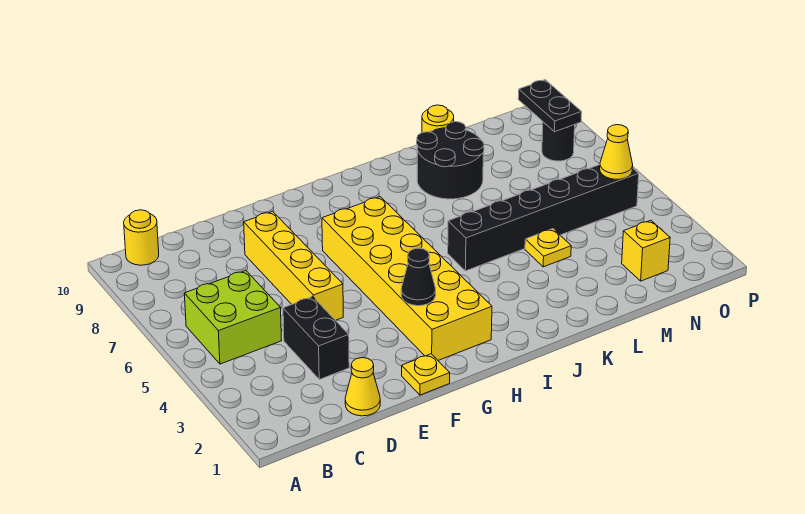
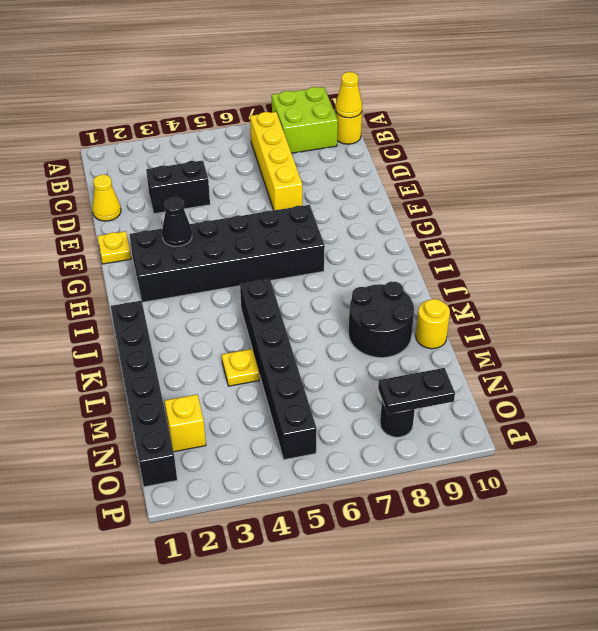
lime brick B5:C6 level 1 -> lime brick A8:B9 level 1
yellow brick E5:E8 level 1 -> yellow brick B7:E7 level 1
yellow brick G2:H7 level 1 -> black brick G2:H7 level 1
none -> black brick J1:O1 level 1
yellow cone O5 level 2 -> yellow cone B10 level 2

